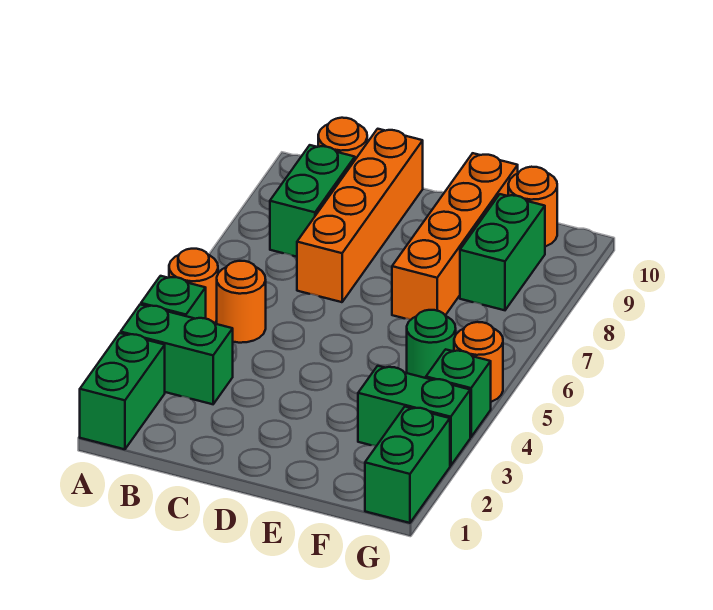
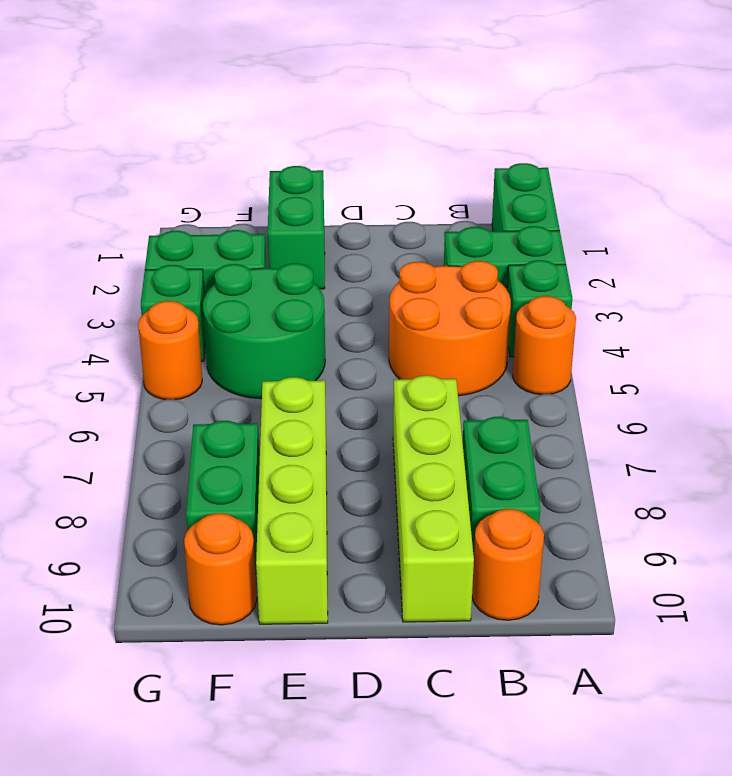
orange round brick B5 level 1 -> orange round brick B4:C5 level 1
orange brick C7:C10 level 1 -> lime brick C7:C10 level 1
orange brick E7:E10 level 1 -> lime brick E7:E10 level 1
green round brick F5 level 1 -> green round brick E4:F5 level 1
green brick G1:G2 level 1 -> green brick E1:E2 level 1

